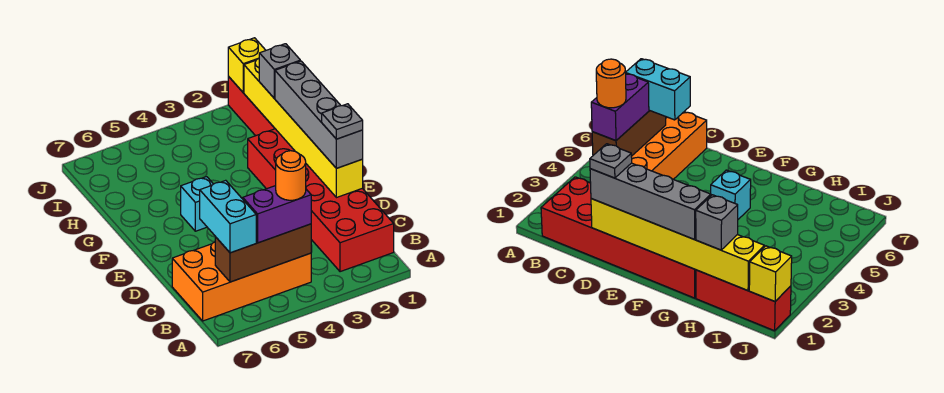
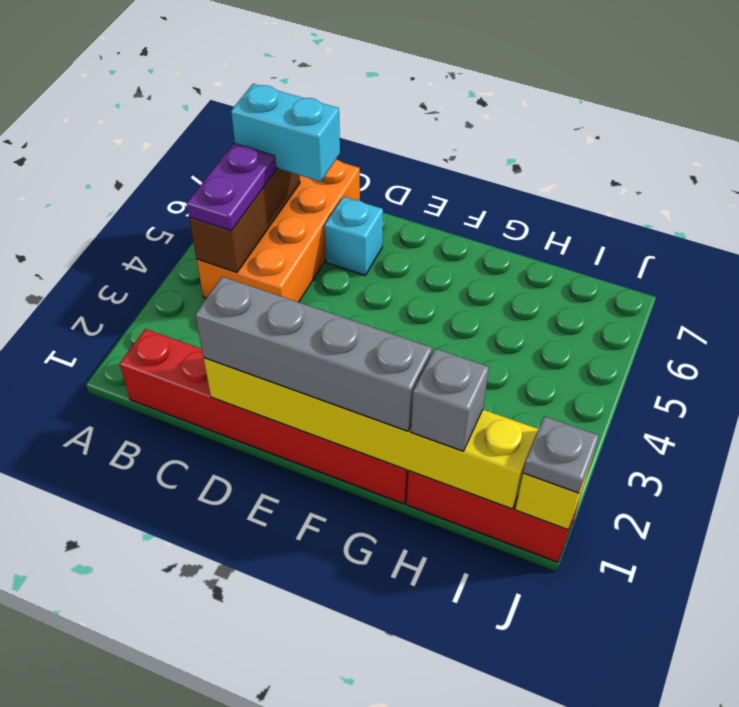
red brick B1:G2 level 1 -> red brick B1:G1 level 1
purple brick B4:B5 level 3 -> purple plate B4:B5 level 3
orange round brick B4 level 4 -> none
grey plate D1 level 4 -> grey plate J1 level 3
cyan brick F5 level 1 -> cyan brick D6 level 1

